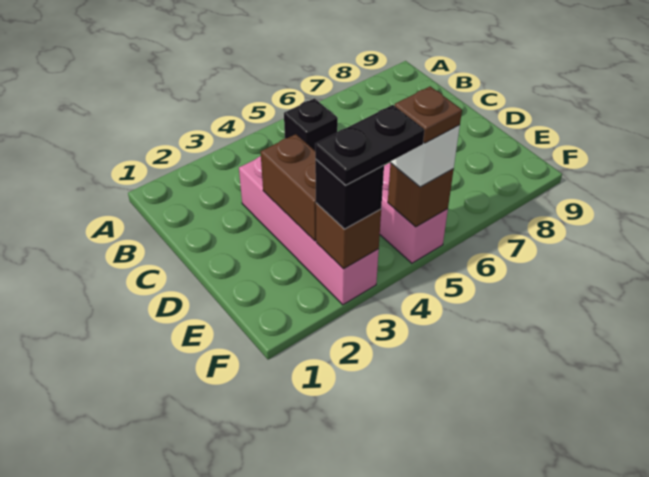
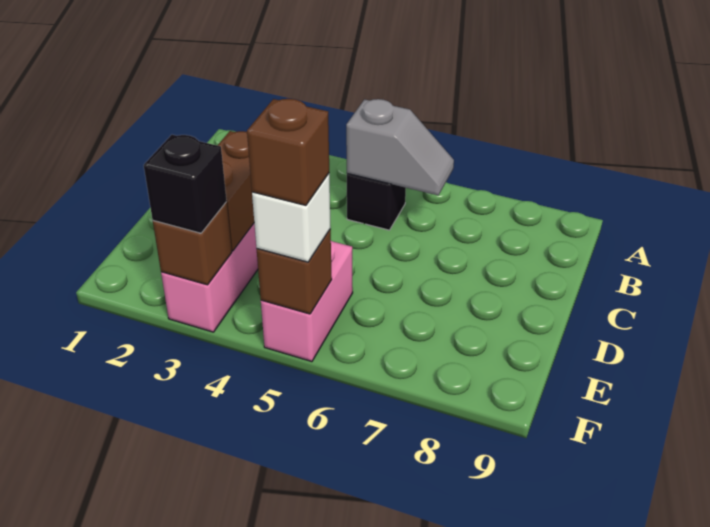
none -> grey slope B5:B6 level 2 top 5
black plate F3:F4 level 4 -> none
brown plate F5 level 4 -> brown brick F5 level 4

